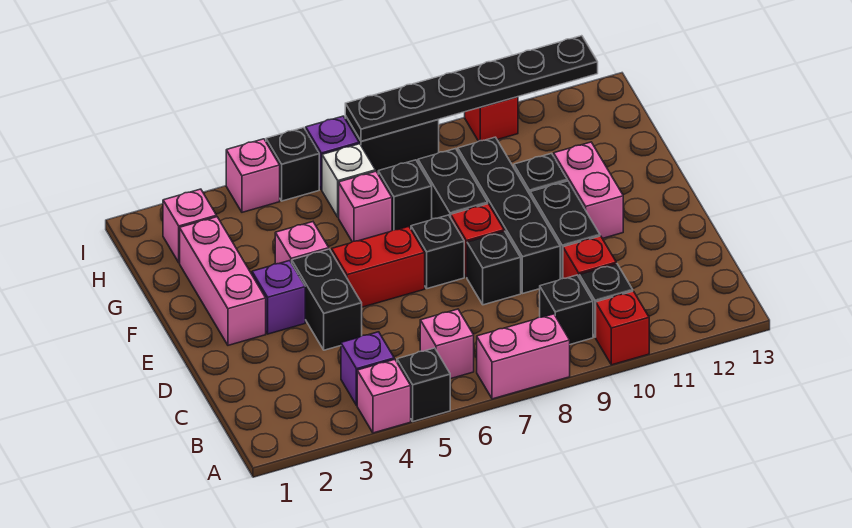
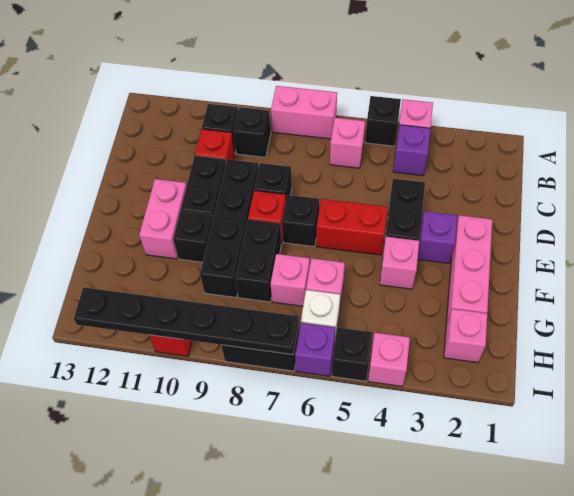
red brick A10 level 1 -> none
black brick G7 level 1 -> pink brick G7 level 1

